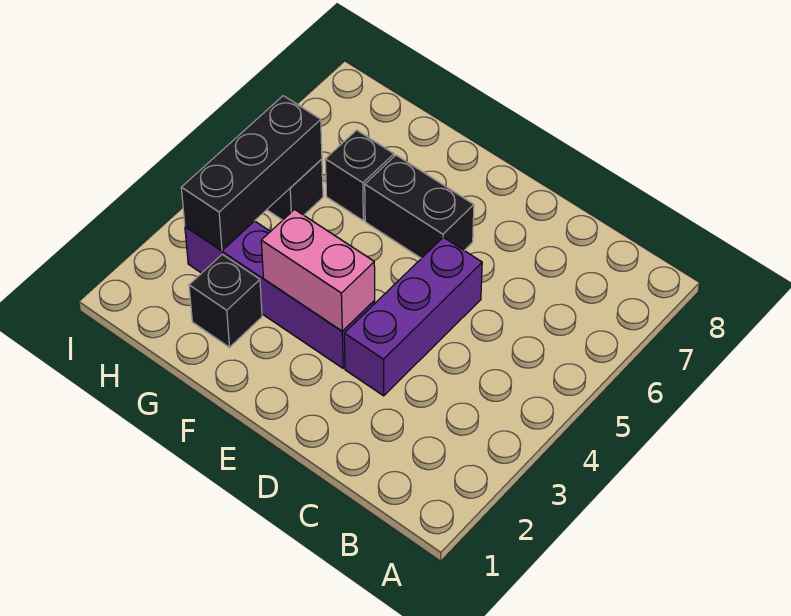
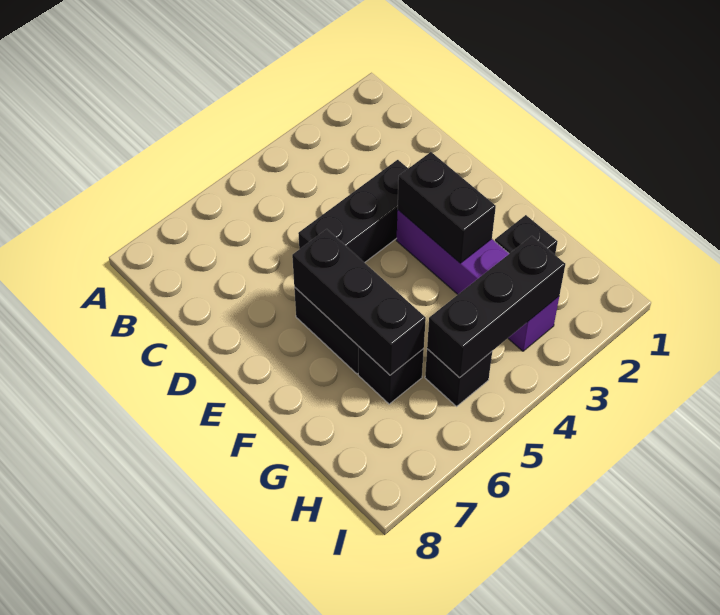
purple brick D3:D5 level 1 -> black brick D3:D5 level 1
pink brick E3:F3 level 2 -> black brick E3:F3 level 2
none -> black brick E6:G6 level 2

